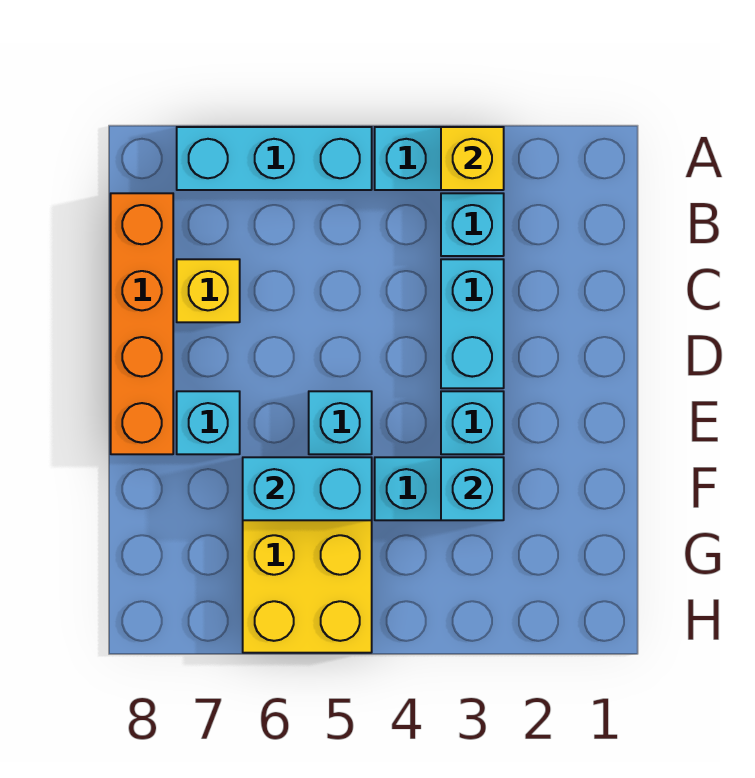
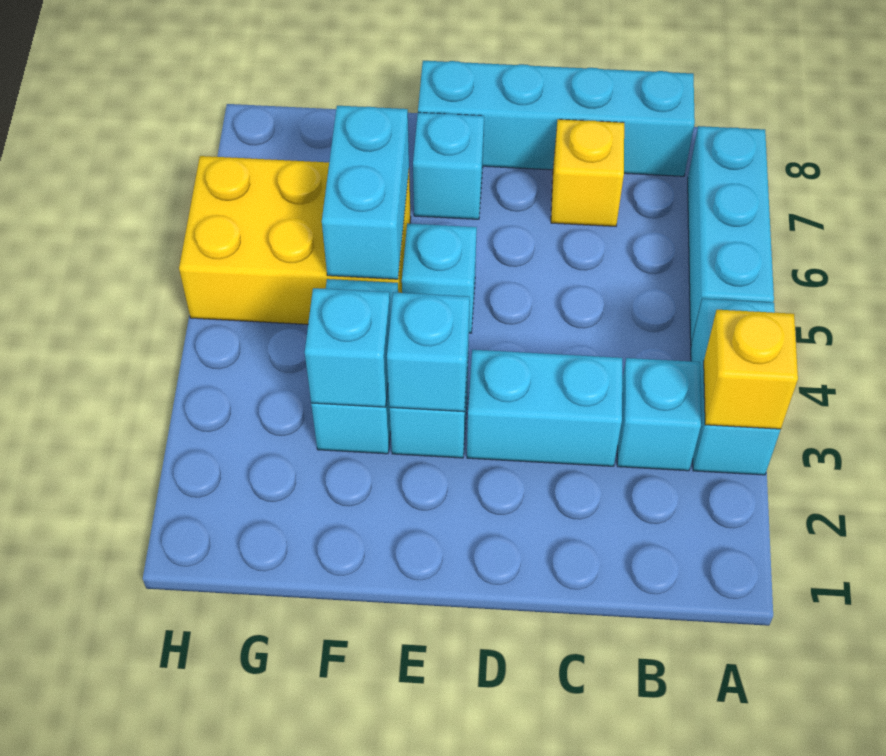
orange brick B8:E8 level 1 -> cyan brick B8:E8 level 1
none -> cyan brick E3 level 2

